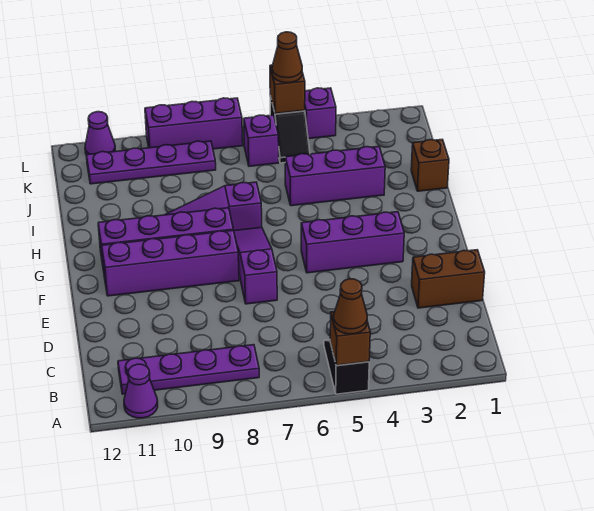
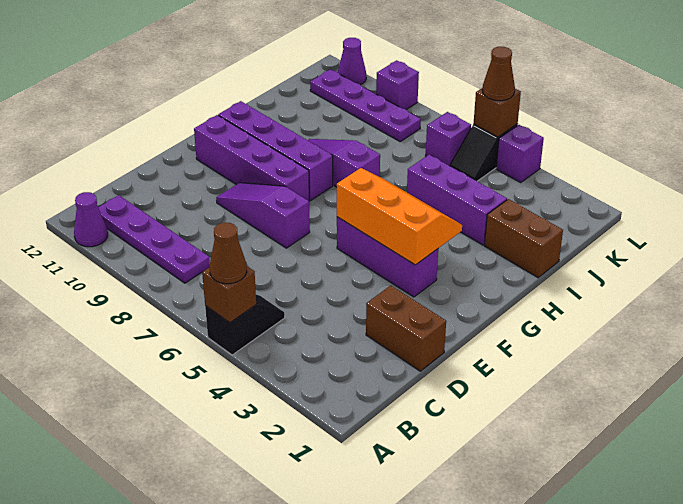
purple slope E7:G7 level 1 top E -> purple slope E7:E9 level 1 top 7
none -> orange slope F3:G5 level 2 top F
brown brick I1 level 1 -> brown brick I1:I2 level 1
purple brick L7:L9 level 1 -> purple brick L9 level 1

